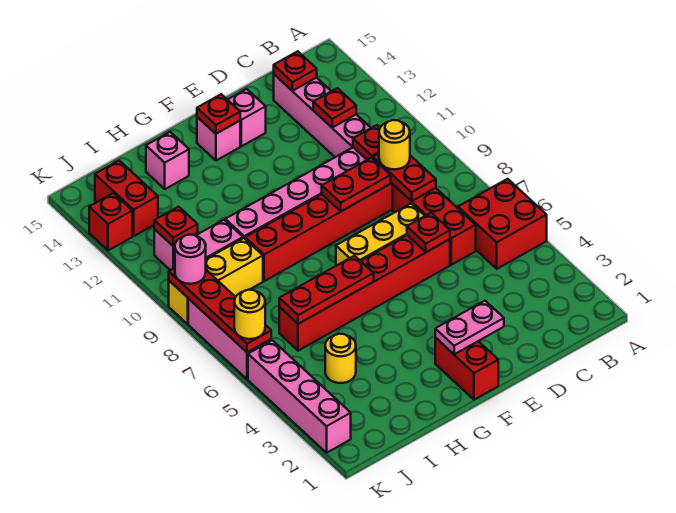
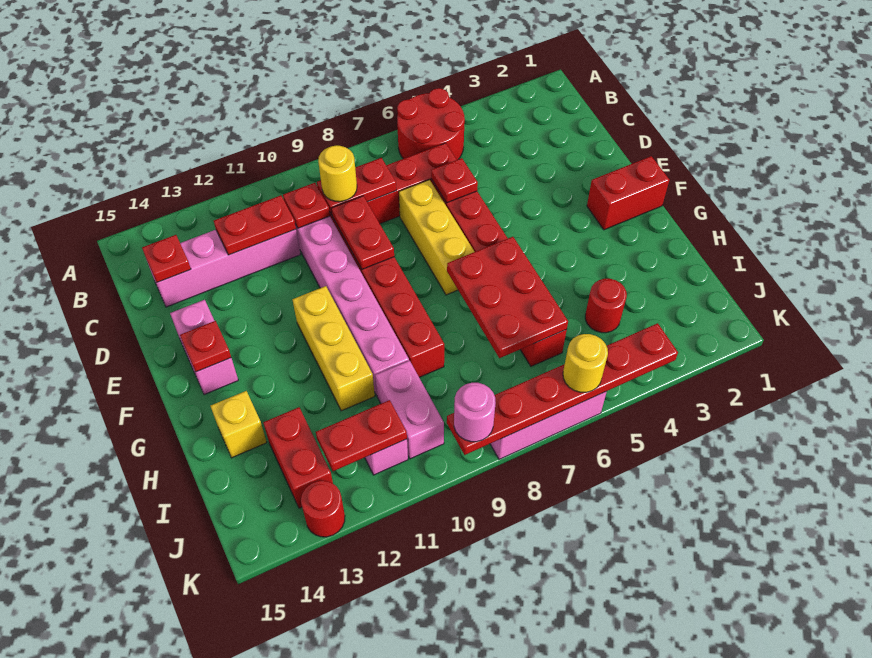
red brick A5:B6 level 1 -> red round brick A5:B6 level 1
red plate C12 level 2 -> red plate C11:C12 level 2
pink plate E2:F2 level 2 -> none
red plate G6:I6 level 2 -> red plate G6:I7 level 2
pink brick H14 level 1 -> yellow brick H14 level 1
yellow round brick I4 level 1 -> red round brick I4 level 1
yellow brick I9:K9 level 1 -> yellow brick F11:H11 level 1
red plate J11 level 2 -> red plate J11:J12 level 2
red brick J13:J14 level 1 -> red brick I13:J13 level 1
pink brick K2:K5 level 1 -> none
red plate K6:K9 level 2 -> red plate K4:K9 level 2
red brick K13 level 1 -> red round brick K13 level 1

